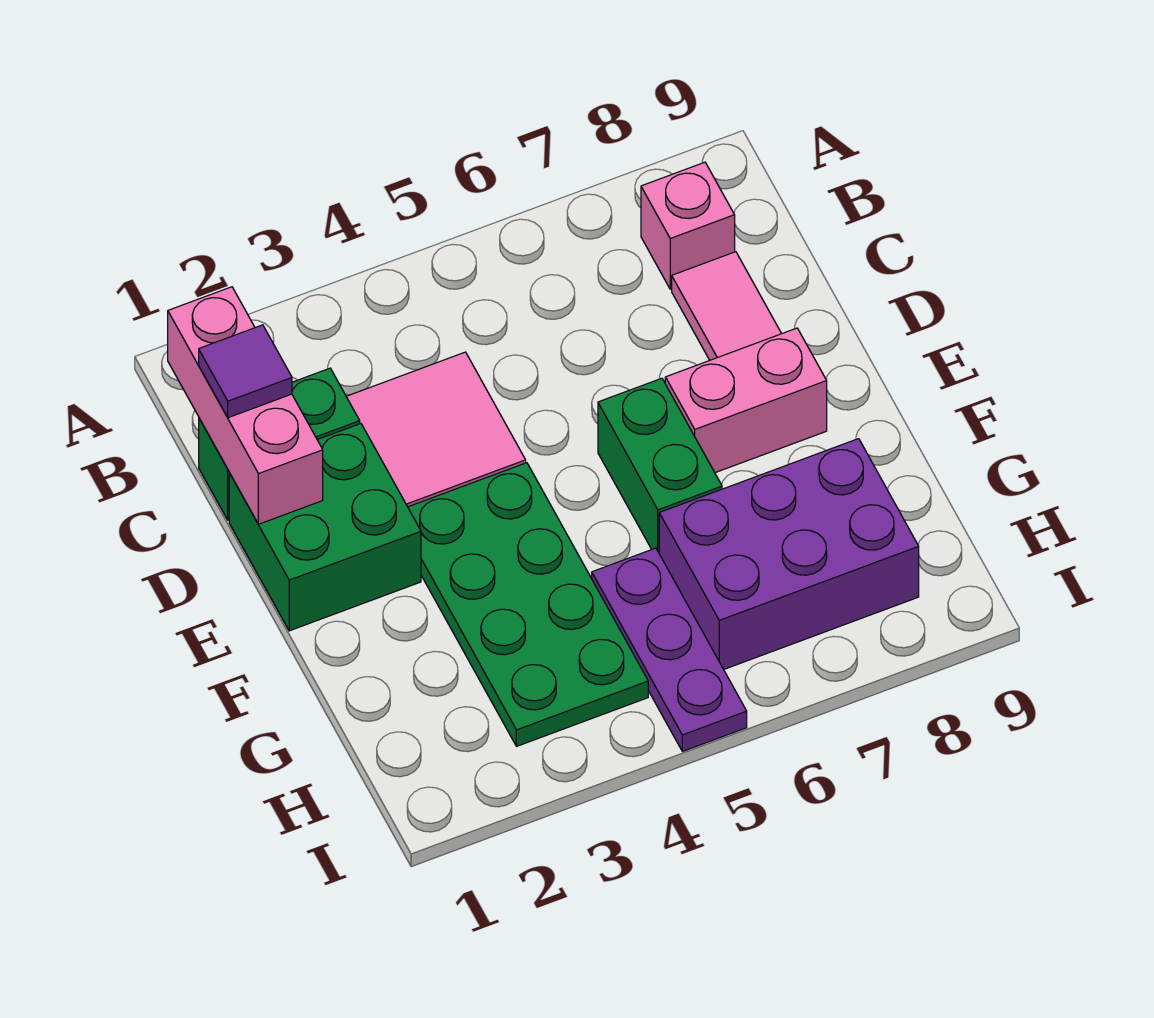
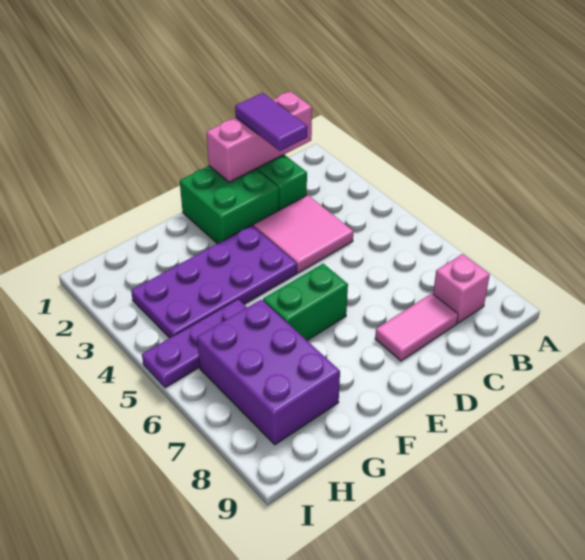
purple tile C1 level 3 -> purple tile C1:C2 level 3
green plate E3:H4 level 1 -> purple plate E3:H4 level 1
pink brick E7:E8 level 1 -> none

